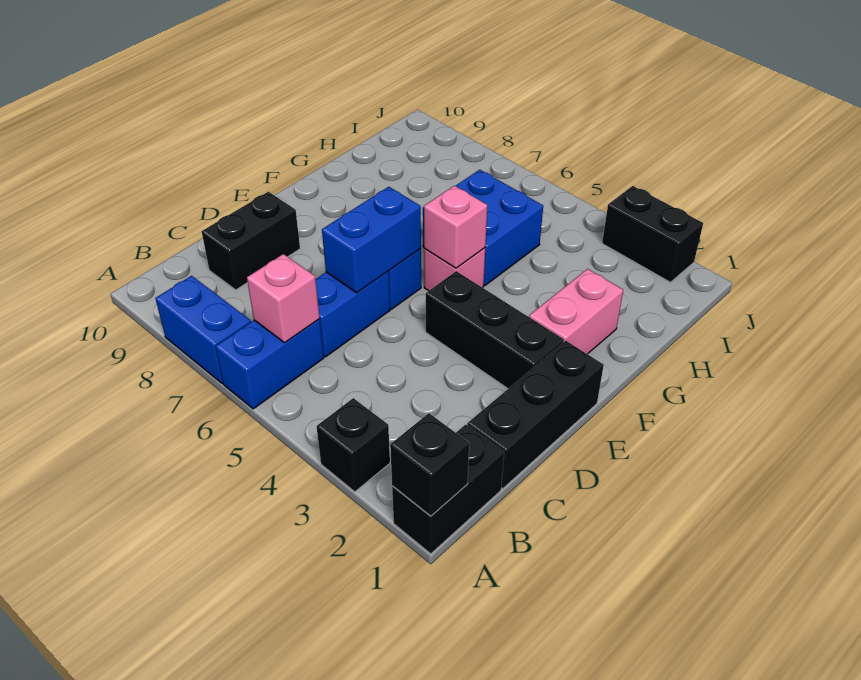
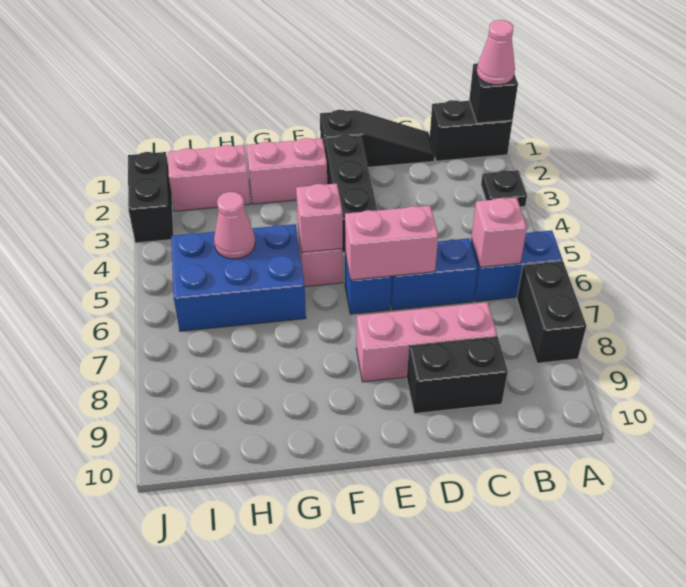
none -> pink cone A1 level 3
black brick A3 level 1 -> black plate A3 level 1
blue brick A7:A8 level 1 -> black brick A7:A8 level 1
black brick C1:E1 level 1 -> black slope C1:E1 level 1 top E
none -> pink brick C8:E8 level 1
blue brick D6:E6 level 2 -> pink brick D6:E6 level 2
blue brick G5:H6 level 1 -> blue brick G5:I6 level 1
none -> pink brick H2:I2 level 1
none -> pink cone H5 level 2

